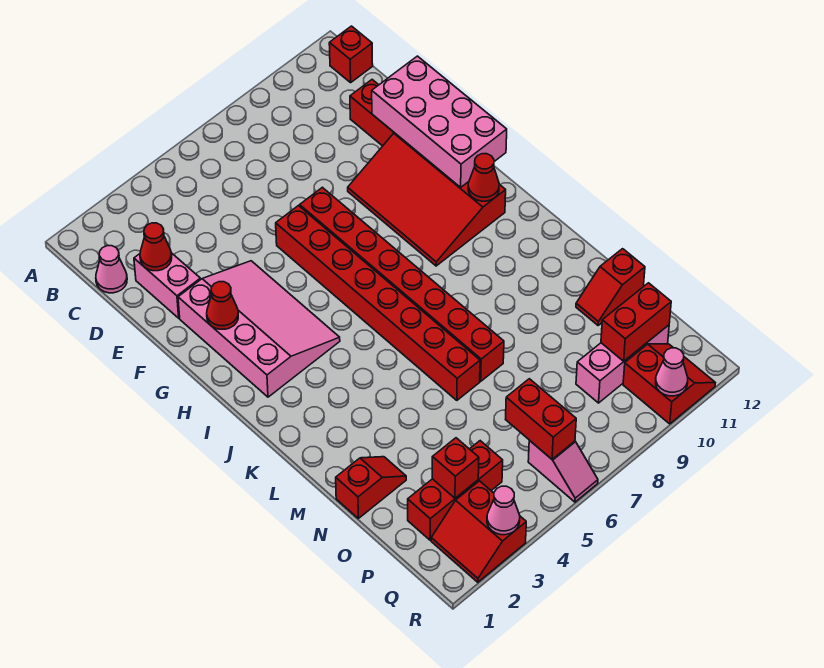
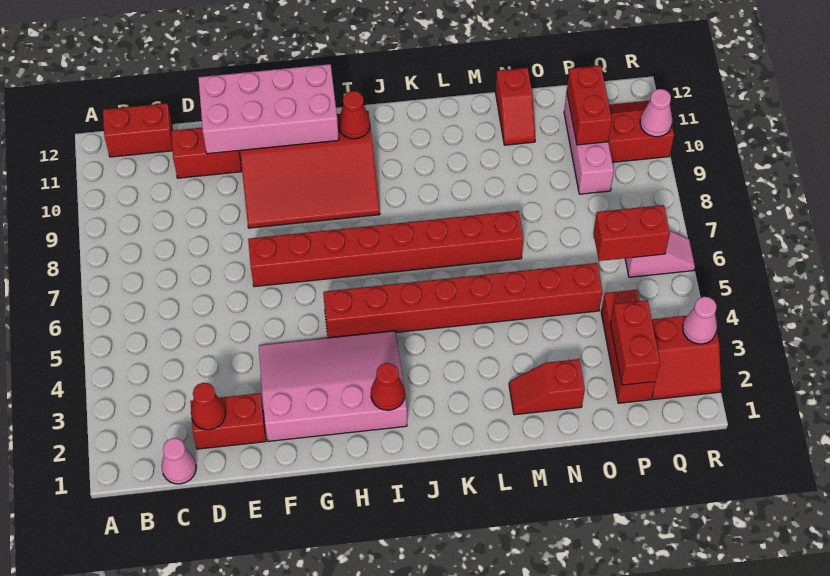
red brick B12 level 1 -> red brick B12:C12 level 1
pink brick D2:E2 level 1 -> red brick D2:E2 level 1
red brick F6:M6 level 1 -> red brick H5:O5 level 1
red cone G2 level 2 -> red cone I2 level 2
red slope N1:N2 level 1 top 1 -> red slope M2:N2 level 1 top N
red brick P3 level 2 -> red brick P2:P3 level 2

